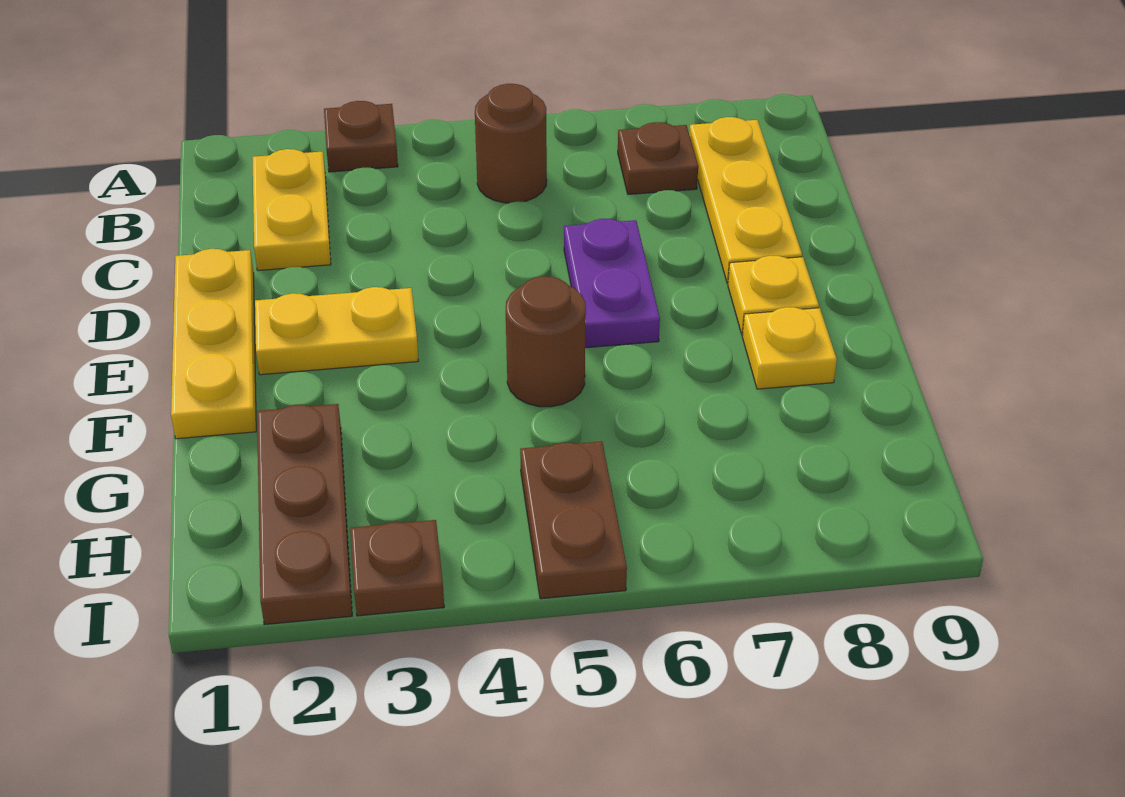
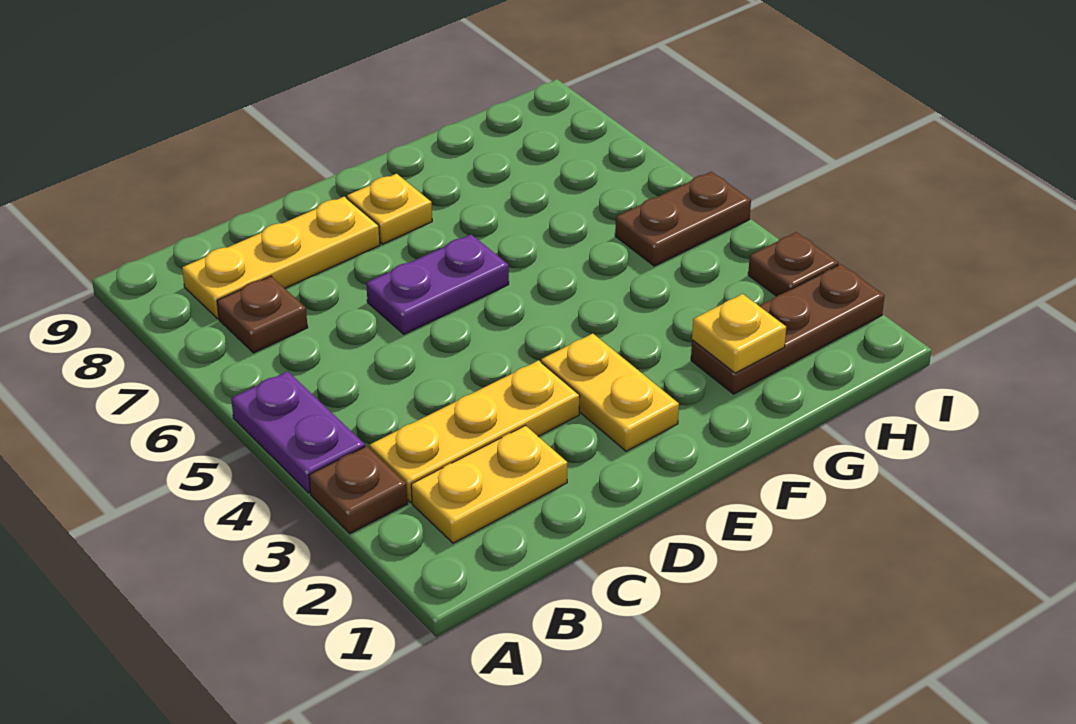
none -> purple plate A4:A5 level 1
brown round brick B5 level 1 -> none
yellow plate D1:F1 level 1 -> yellow plate B3:D3 level 1
brown round brick F5 level 1 -> none
yellow plate F8 level 1 -> yellow plate G2 level 2

